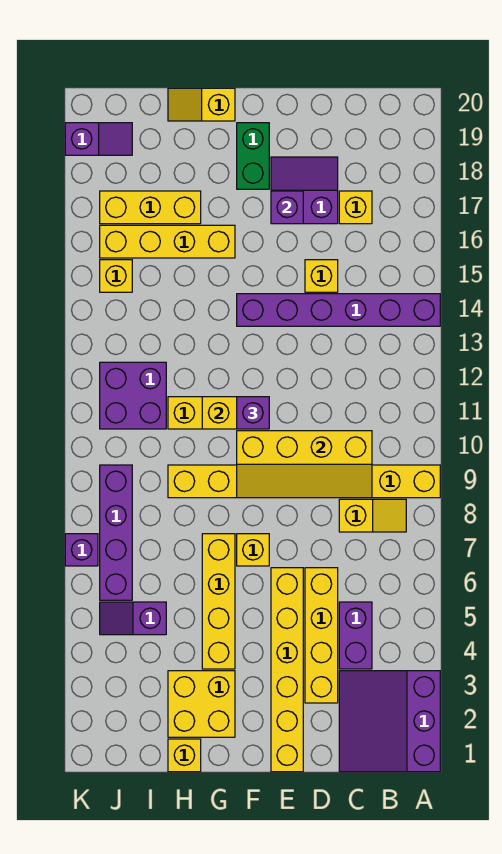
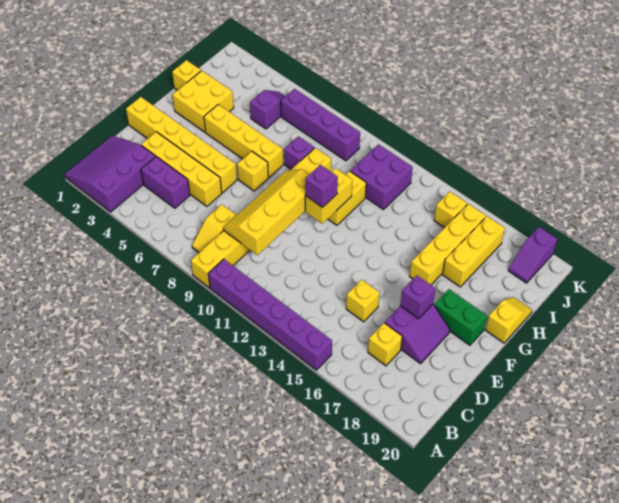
purple slope A1:C3 level 1 top A -> purple slope A1:C3 level 1 top 3
purple brick A14:F14 level 1 -> purple brick A10:A15 level 1
purple brick K7 level 1 -> purple brick H8 level 1

